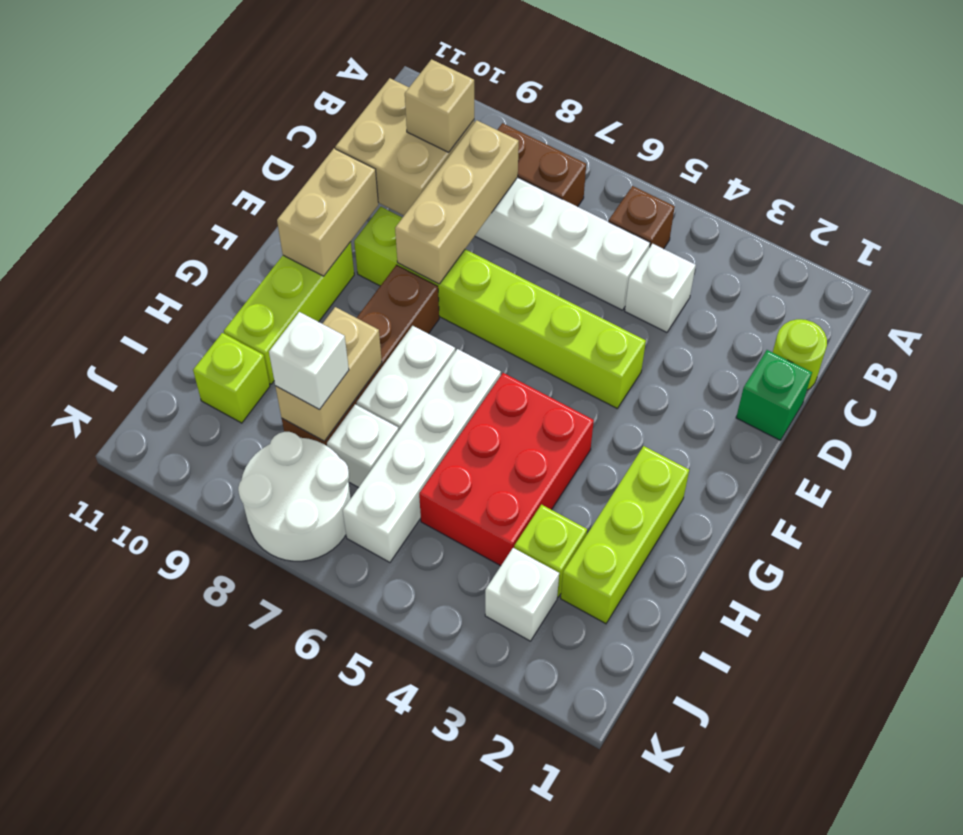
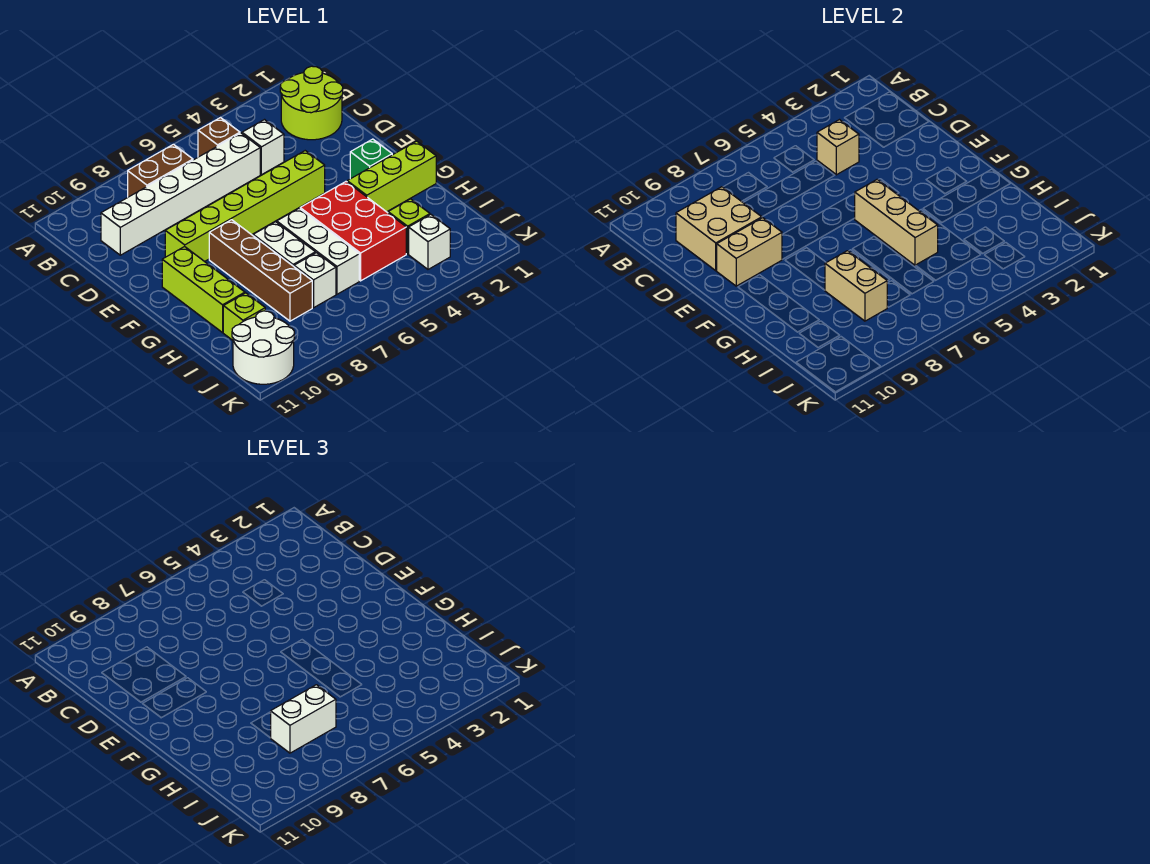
lime round brick C1 level 1 -> lime round brick B1:C2 level 1
tan brick C8:E8 level 2 -> tan brick F5:H5 level 2
tan brick C9 level 3 -> tan brick C4 level 2
green brick D1 level 1 -> green brick F2 level 1
tan brick E10:F10 level 2 -> tan brick E9:E10 level 2
lime brick G2:I2 level 1 -> lime brick G1:G3 level 1
white brick G6:J6 level 1 -> white brick G6:I6 level 1
white brick I8 level 3 -> white brick I7:I8 level 3
white round brick J7:K8 level 1 -> white round brick J10:K11 level 1

